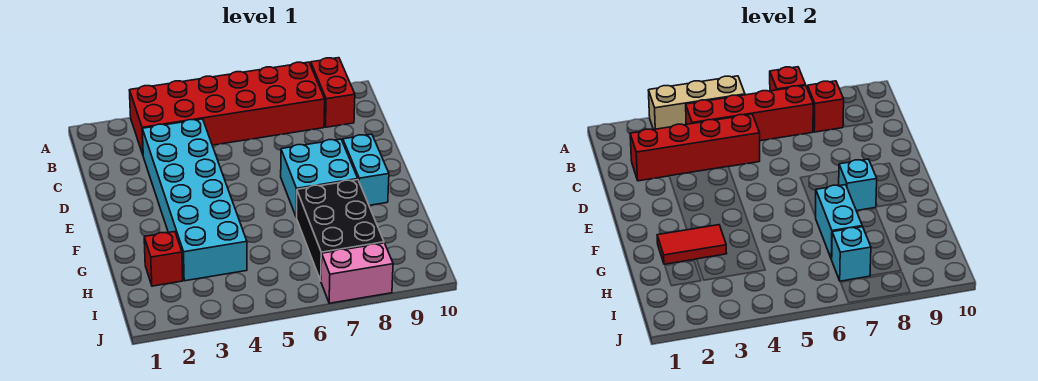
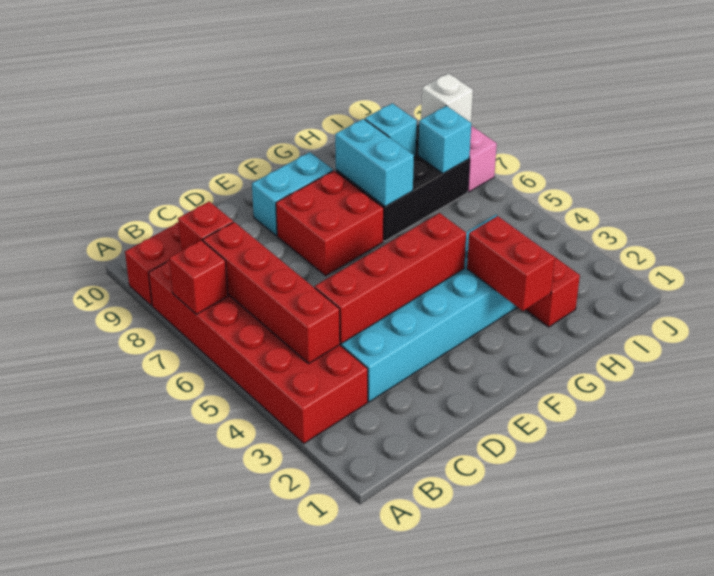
tan brick A3:A5 level 2 -> none
red brick C2:C5 level 2 -> red brick C4:F4 level 2
cyan brick E7:F8 level 1 -> red brick E7:F8 level 1
cyan brick F8 level 2 -> cyan brick H8 level 2
red tile G2:G3 level 2 -> red brick G2:G3 level 2
cyan brick G7:H7 level 2 -> cyan brick G7:G8 level 2
none -> white brick J8 level 2

